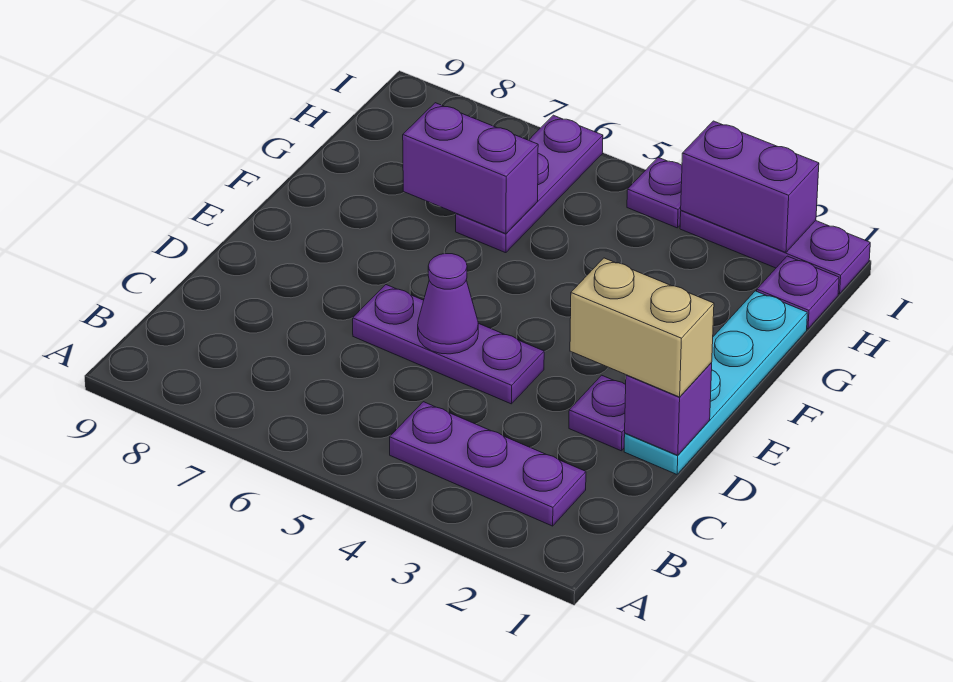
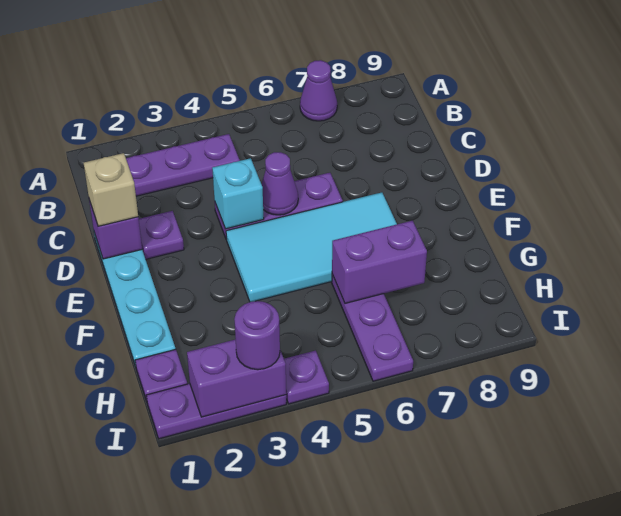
none -> purple cone A7 level 1
tan brick D1:D2 level 3 -> tan brick D1 level 3
none -> cyan brick D4 level 2
none -> cyan tile E4:F7 level 1
none -> purple round brick I3 level 3

